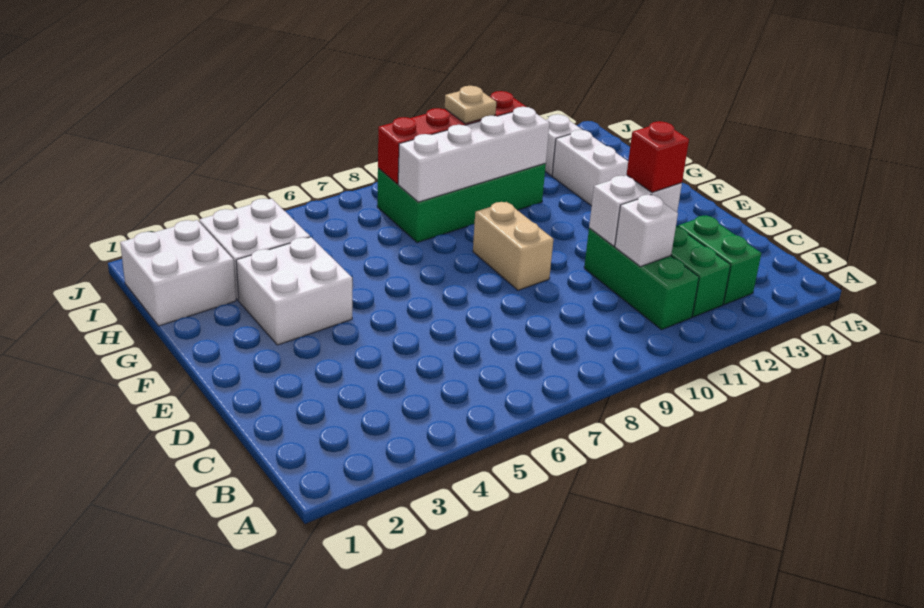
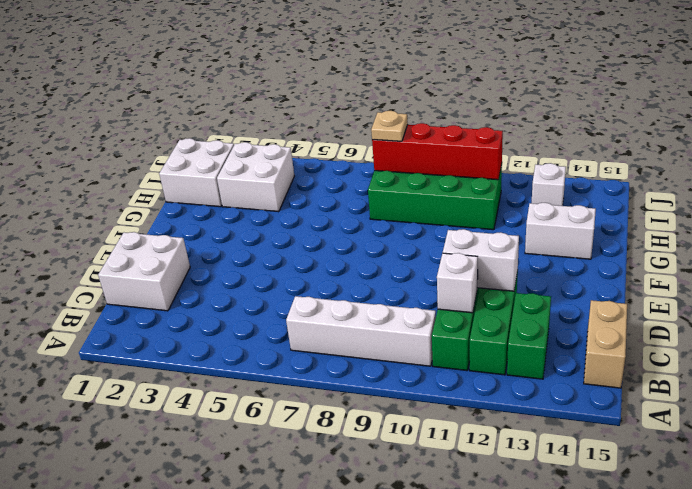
red brick D12 level 3 -> none
tan brick E9:F9 level 1 -> tan brick B15:C15 level 1
white brick F3:G4 level 1 -> white brick C1:D2 level 1
white brick G13:H13 level 1 -> white brick G13:G14 level 1
white brick H8:H11 level 2 -> white brick B7:B10 level 1
tan plate I10 level 3 -> tan plate I8 level 3

